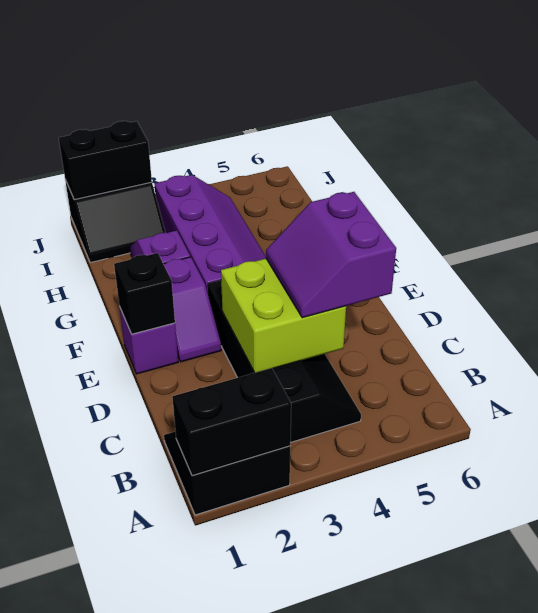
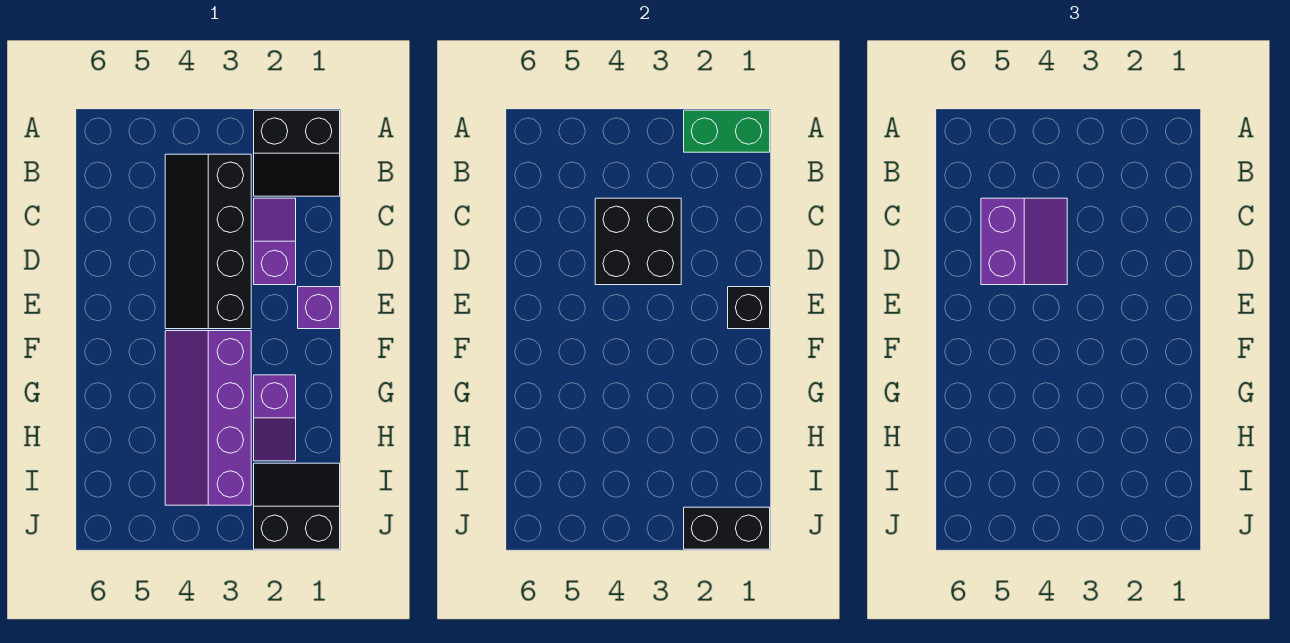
black brick A1:A2 level 2 -> green brick A1:A2 level 2
lime brick C3:D4 level 2 -> black brick C3:D4 level 2
purple slope E2:F2 level 1 top F -> purple slope C2:D2 level 1 top D

